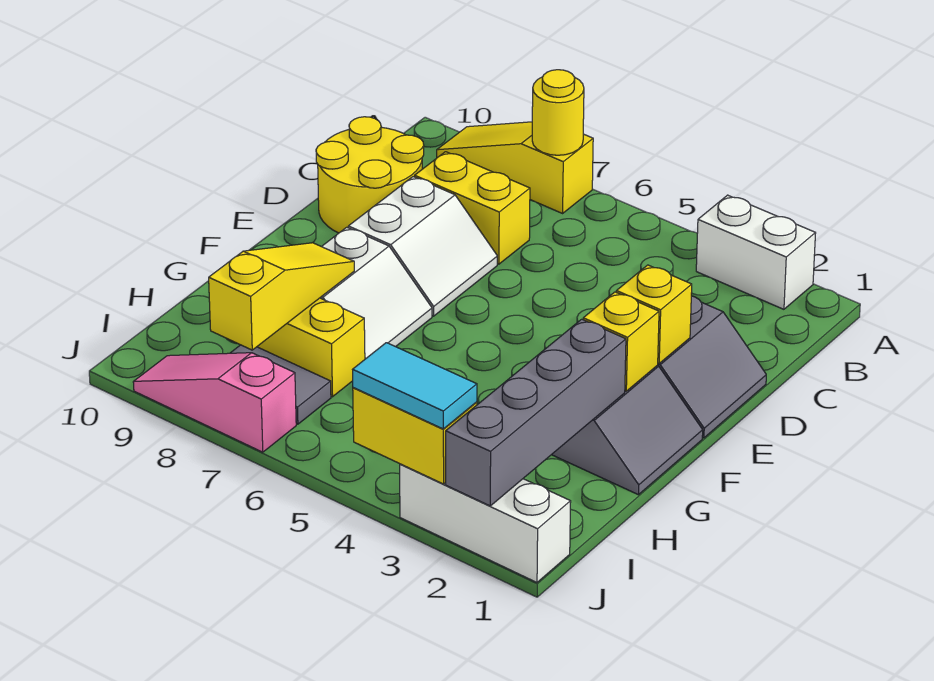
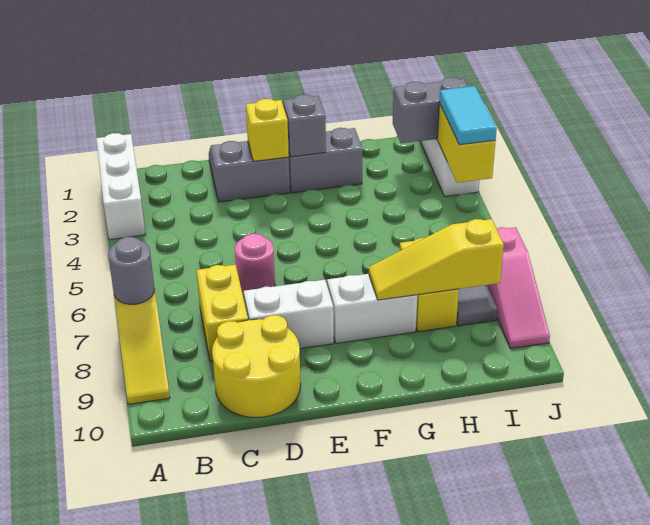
white brick A2:A3 level 1 -> white brick A1:A3 level 1
yellow round brick A7 level 2 -> grey round brick A7 level 2
none -> pink round brick D6 level 1
yellow brick F2 level 2 -> grey brick F2 level 2
grey brick G2:J2 level 2 -> grey brick I2:J2 level 2

